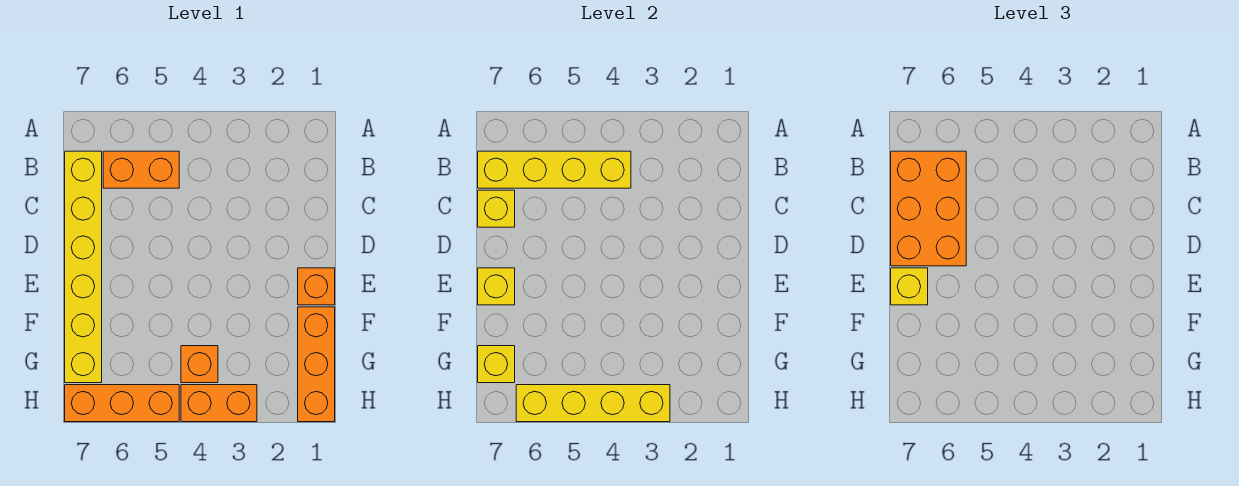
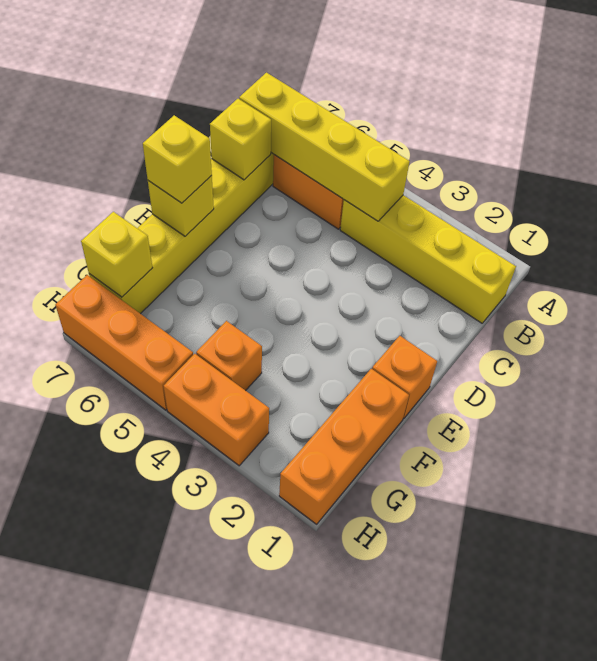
orange brick B6:D7 level 3 -> none
yellow brick H3:H6 level 2 -> yellow brick B1:B4 level 1

